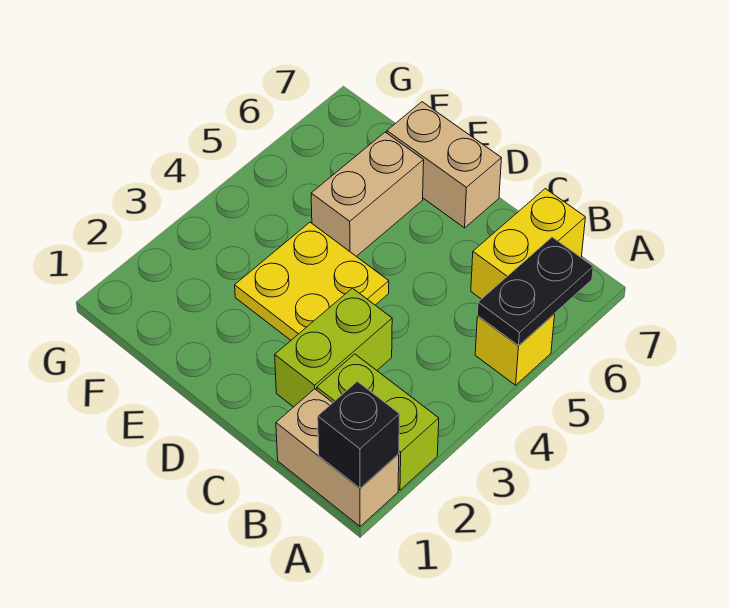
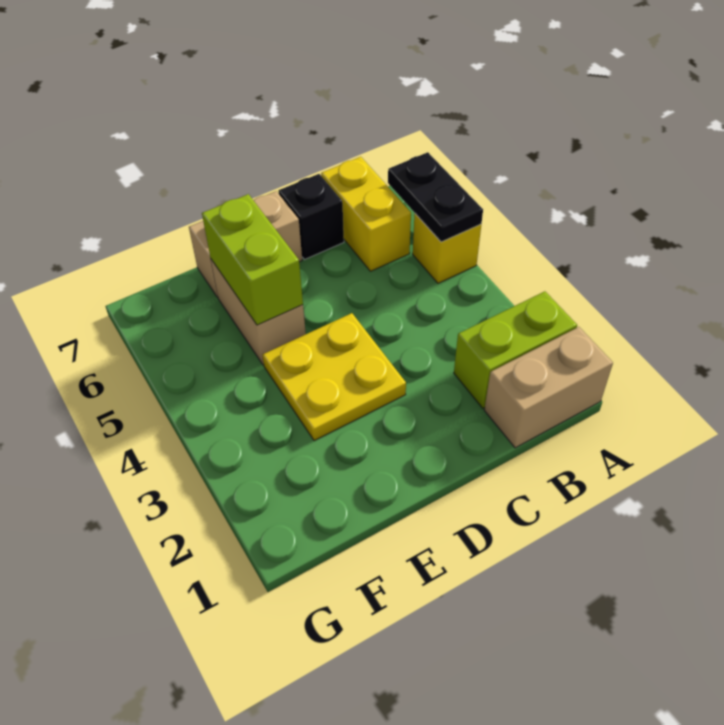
black brick A1 level 2 -> black brick C7 level 1
lime brick C2:C3 level 1 -> lime brick E5:E6 level 2

